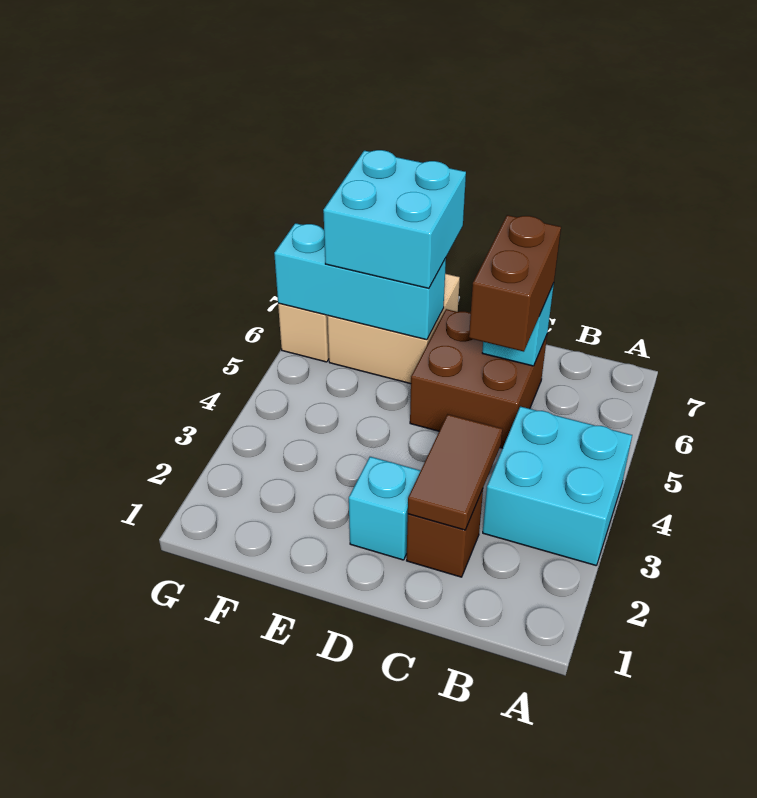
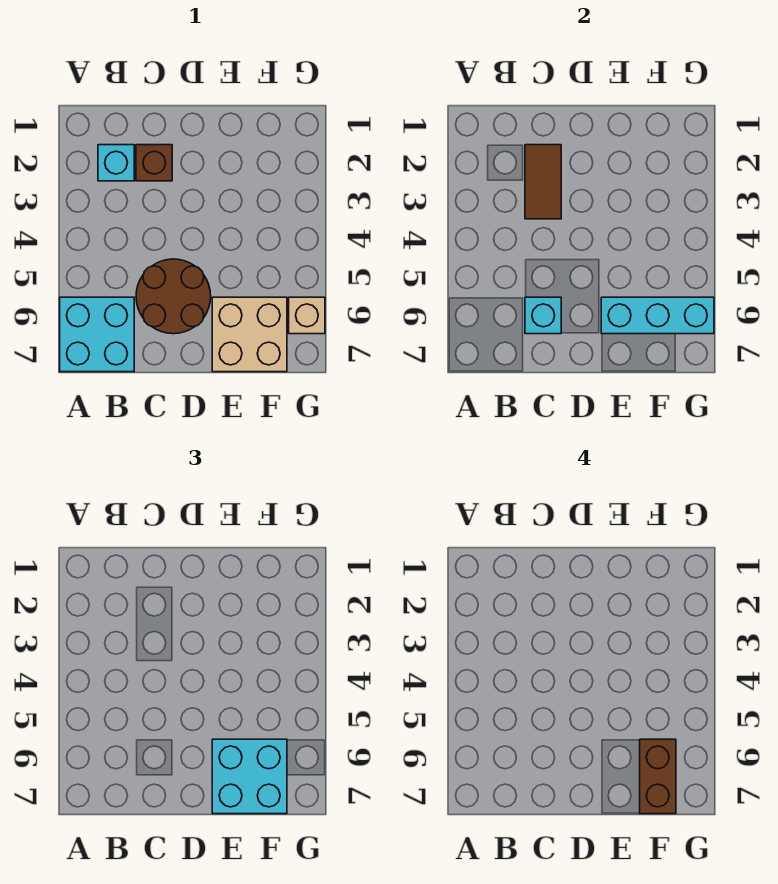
cyan brick A3:B4 level 1 -> cyan brick A6:B7 level 1
brown brick C5:D6 level 1 -> brown round brick C5:D6 level 1
brown brick C5:C6 level 3 -> brown brick F6:F7 level 4
cyan brick D2 level 1 -> cyan brick B2 level 1

